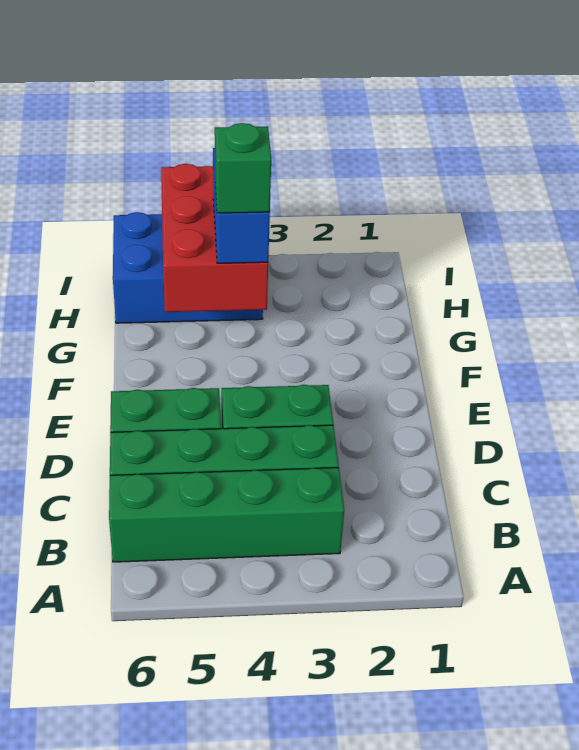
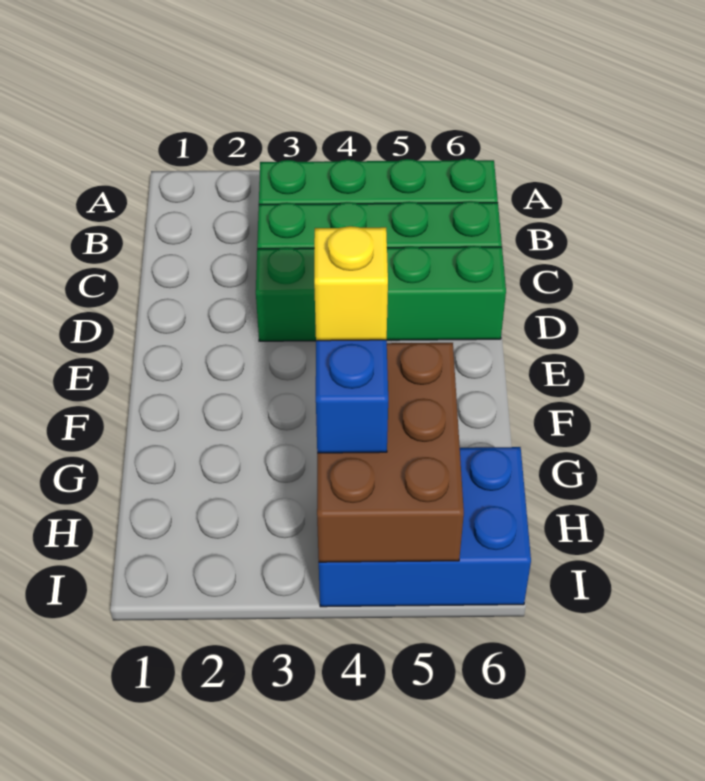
red brick G4:I5 level 2 -> brown brick G4:I5 level 2
green brick G4 level 4 -> yellow brick G4 level 4

